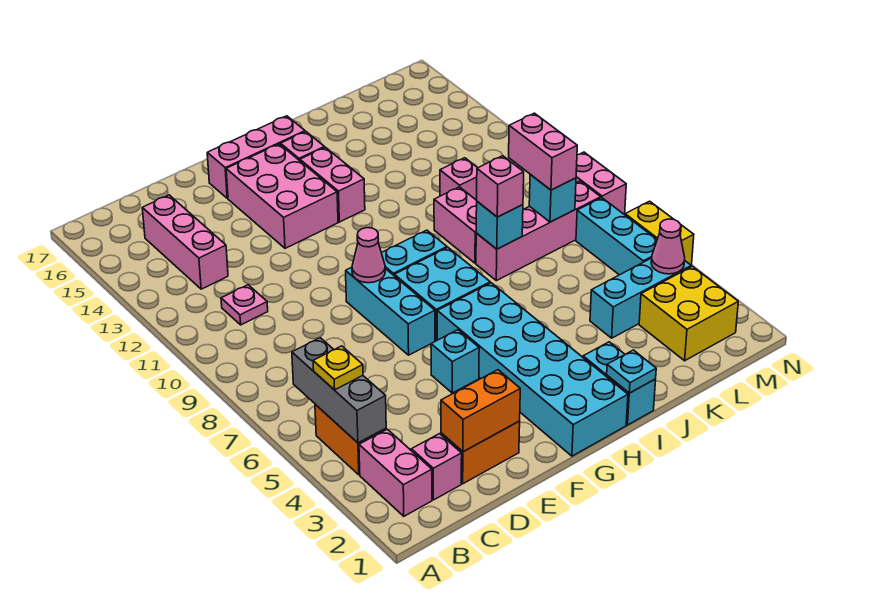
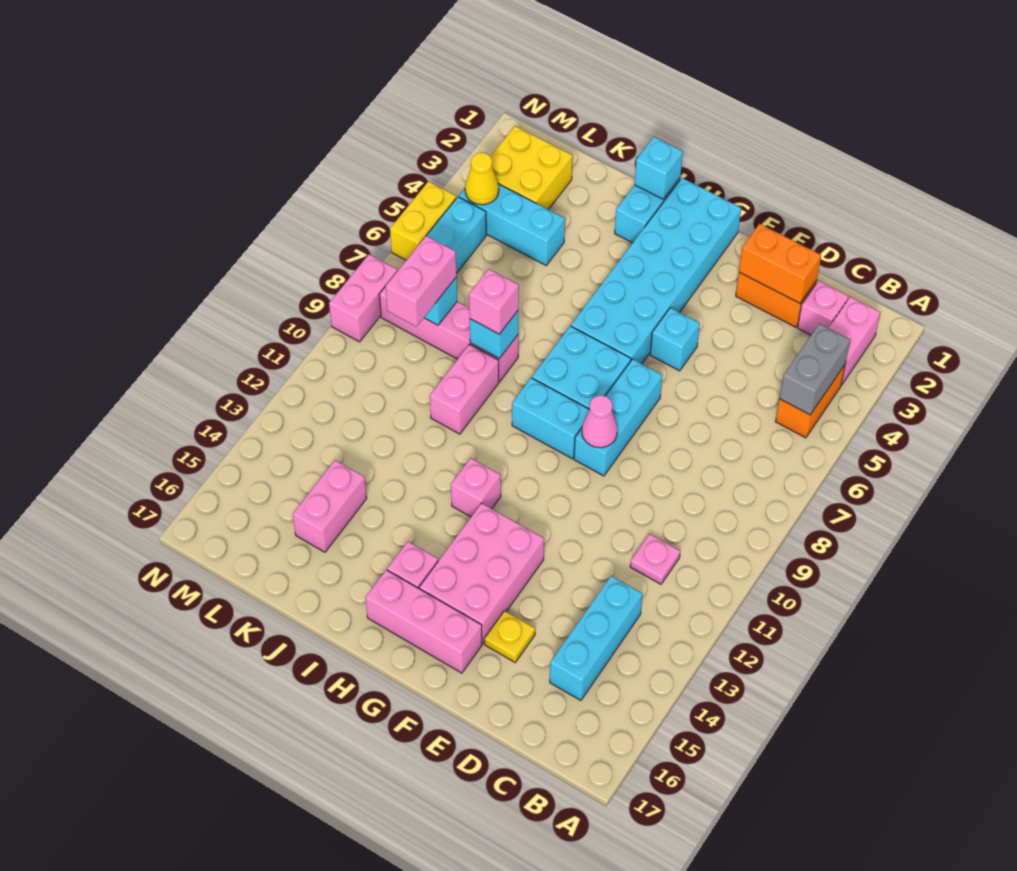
grey brick B4:B6 level 2 -> grey brick B4:B5 level 2
yellow plate B5 level 3 -> yellow plate E15 level 1
pink brick C13:C15 level 1 -> cyan brick C13:C15 level 1
pink brick H13:H14 level 1 -> pink brick K14:K15 level 1
cyan plate I1 level 2 -> cyan brick I1 level 2
pink brick K11 level 1 -> pink brick H12 level 1
pink cone M4 level 2 -> yellow cone M4 level 2

